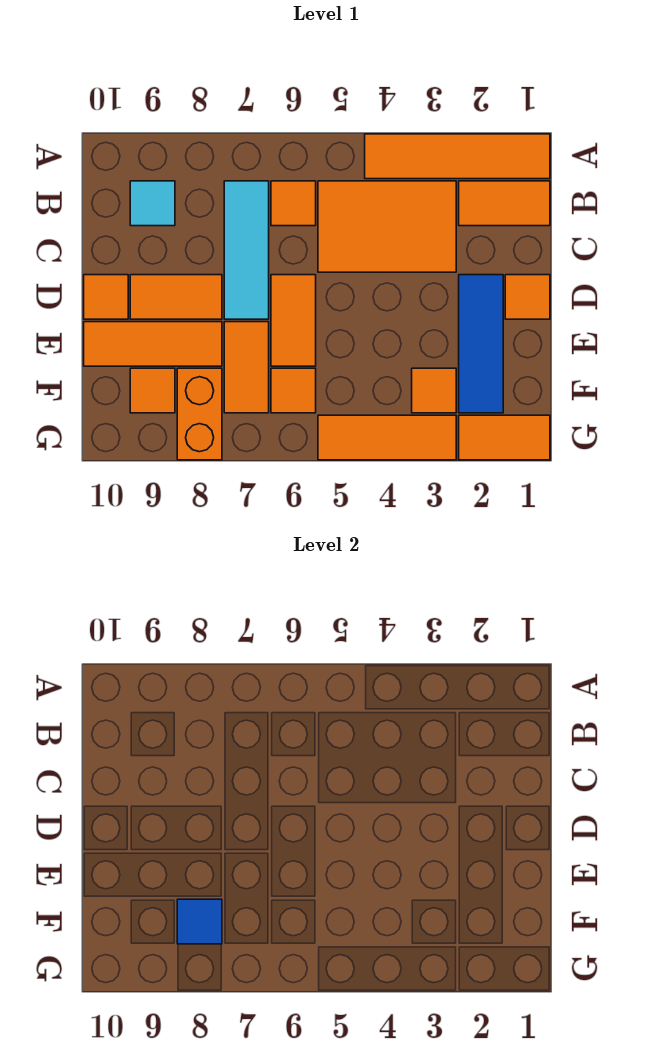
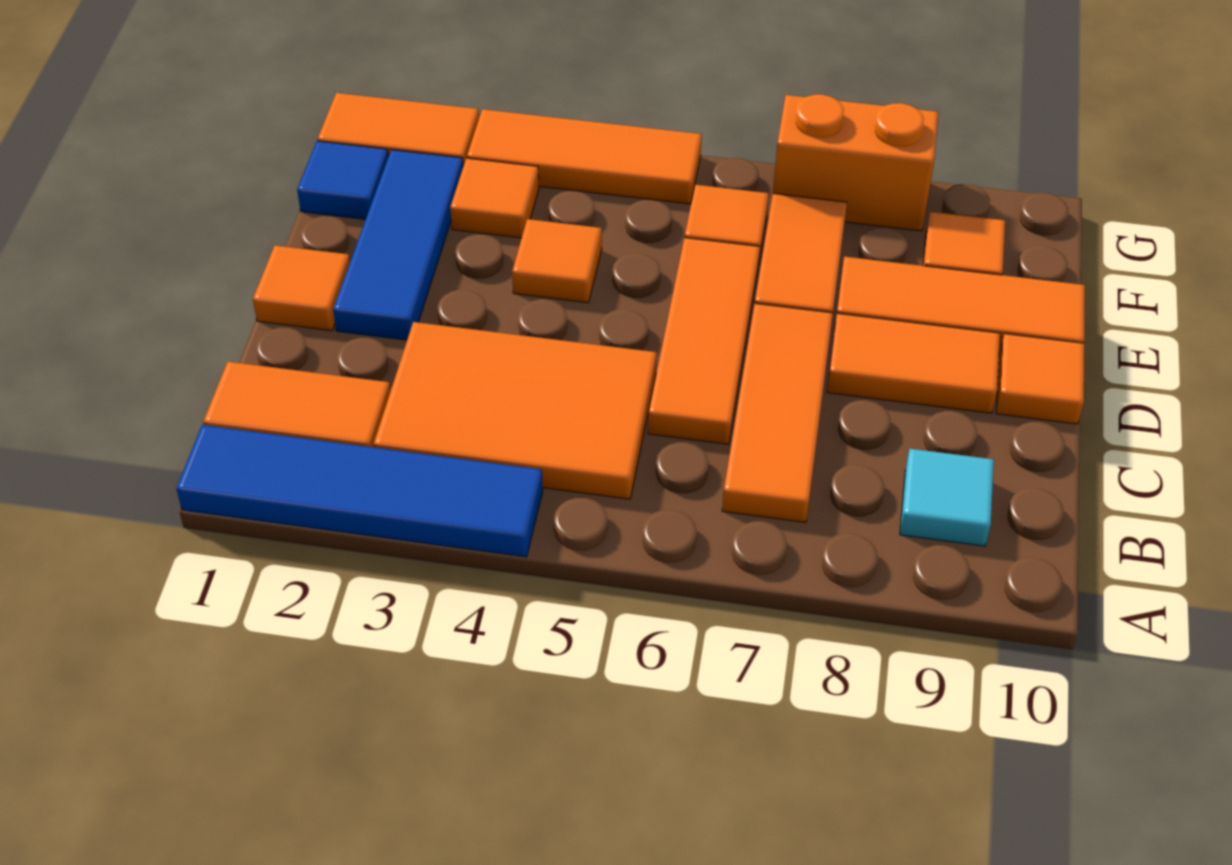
orange tile A1:A4 level 1 -> blue tile A1:A4 level 1
orange tile B6 level 1 -> orange tile E4 level 1
cyan tile B7:D7 level 1 -> orange tile B7:D7 level 1
orange tile D6:E6 level 1 -> orange tile C6:E6 level 1
orange brick F8:G8 level 1 -> orange brick G7:G8 level 1
blue tile F8 level 2 -> blue tile F1 level 1

